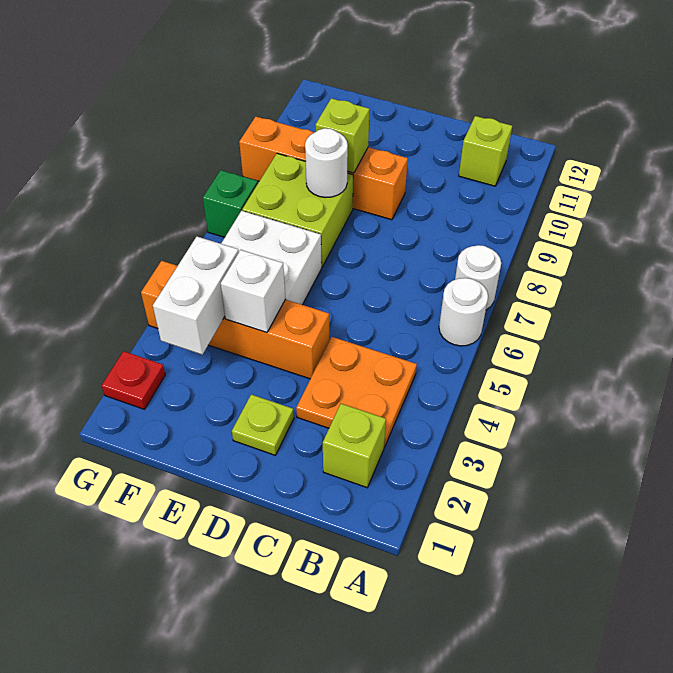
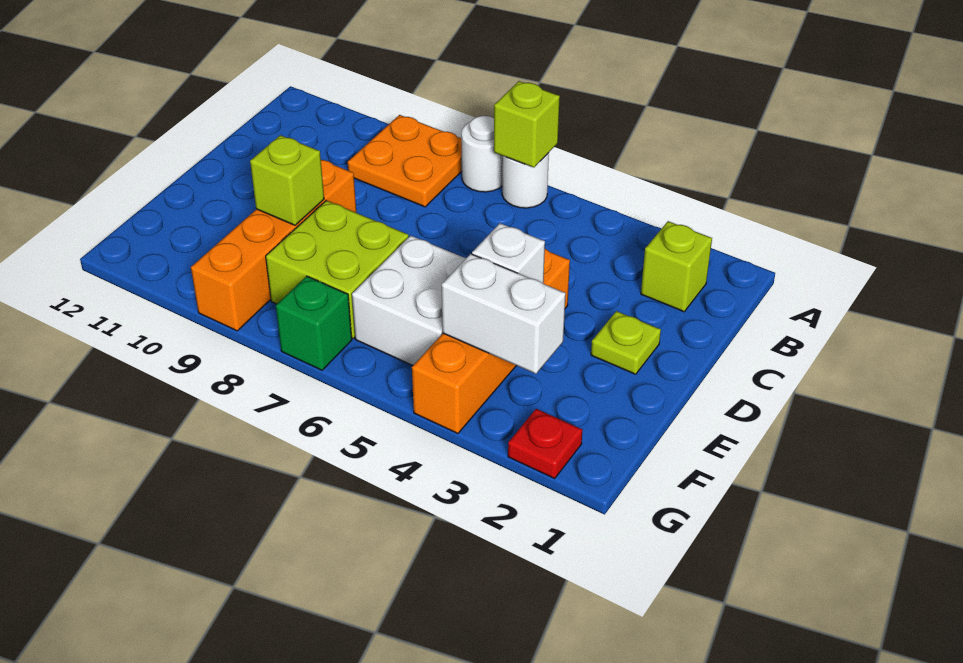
orange plate B3:C4 level 1 -> orange plate A8:B9 level 1
lime brick B11 level 1 -> lime brick A6 level 2
white round brick E8 level 2 -> none

